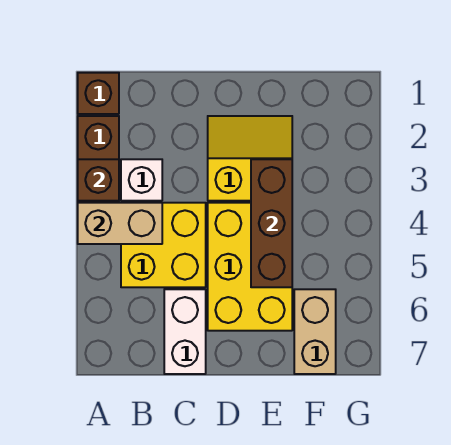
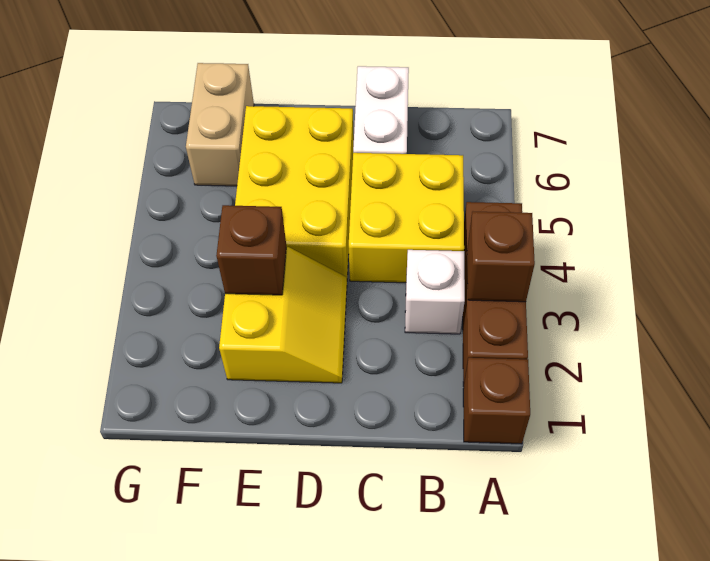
tan brick A4:B4 level 2 -> none
yellow slope D2:E3 level 1 top 3 -> yellow slope D2:E3 level 1 top E
brown brick E3:E5 level 2 -> brown brick E3 level 2

